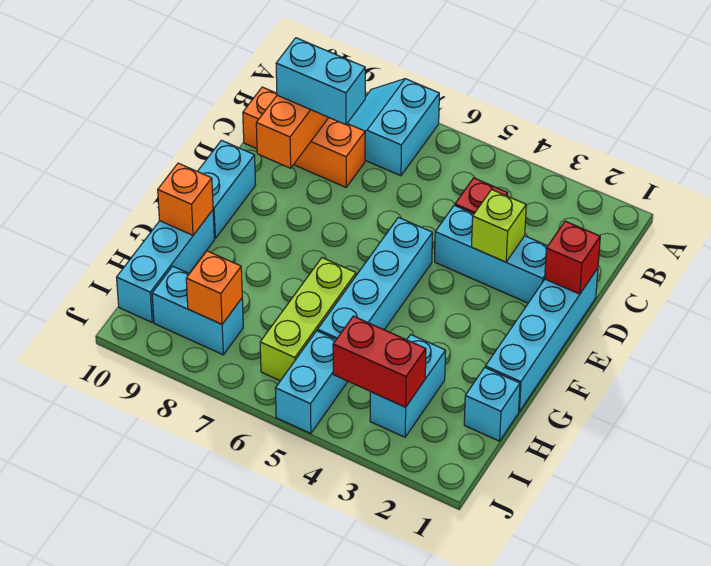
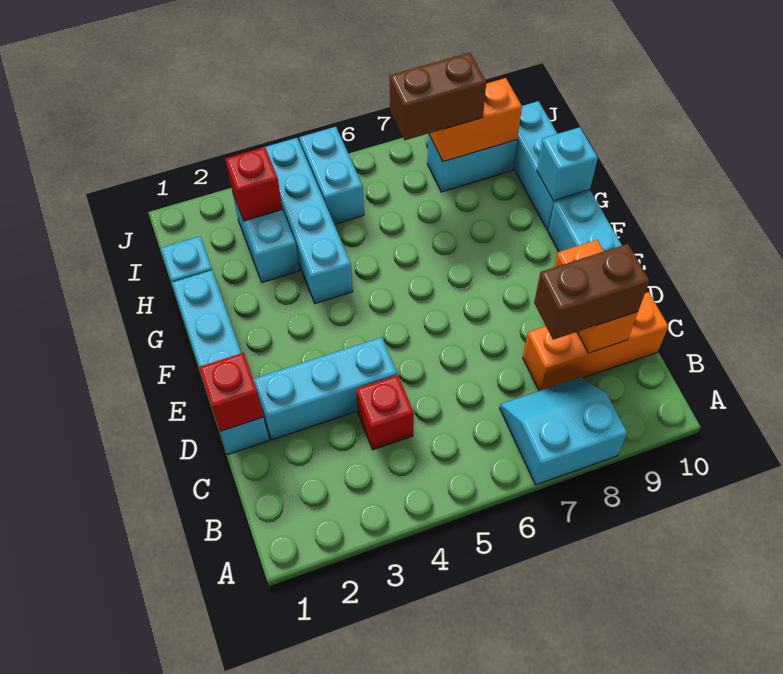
cyan slope A7:B8 level 1 top 7 -> cyan slope A7:B8 level 1 top A
cyan brick C8:C9 level 3 -> brown brick C8:C9 level 3
lime brick D3 level 2 -> none
cyan brick E5:H5 level 1 -> cyan brick G4:J4 level 1
lime brick G6:I6 level 1 -> none
orange brick G10 level 2 -> cyan brick G10 level 2
red brick I3:I4 level 2 -> red brick I3 level 2
none -> brown brick I7:I8 level 3
orange brick I8 level 2 -> orange brick I8:I9 level 2

